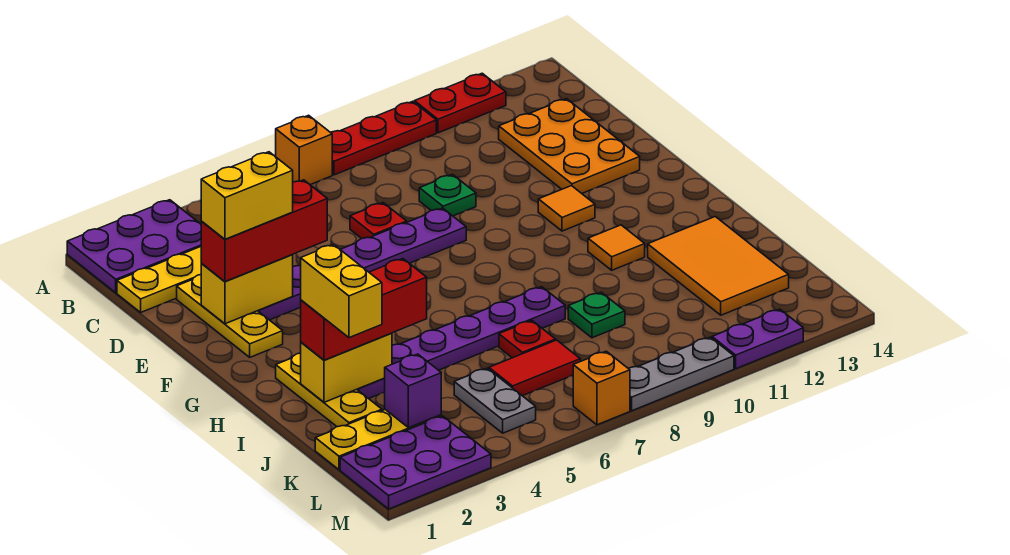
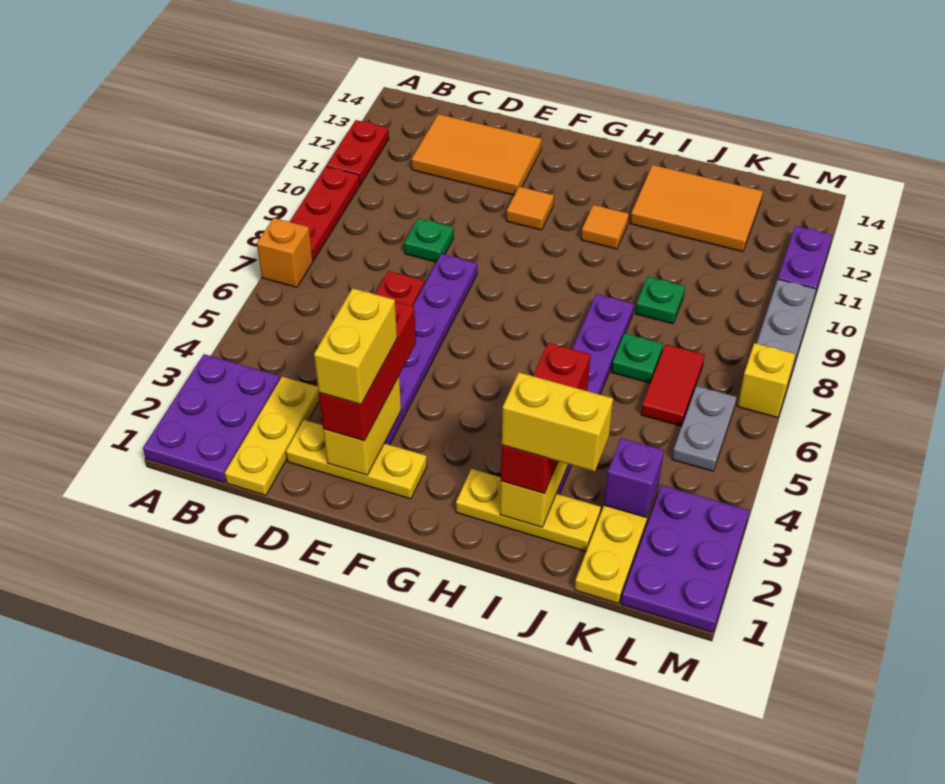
orange plate C12:E13 level 1 -> orange tile C12:E13 level 1
red plate J7 level 1 -> green plate J7 level 1
grey plate K5:L5 level 1 -> grey plate L5:L6 level 1
orange brick M7 level 1 -> yellow brick M7 level 1

